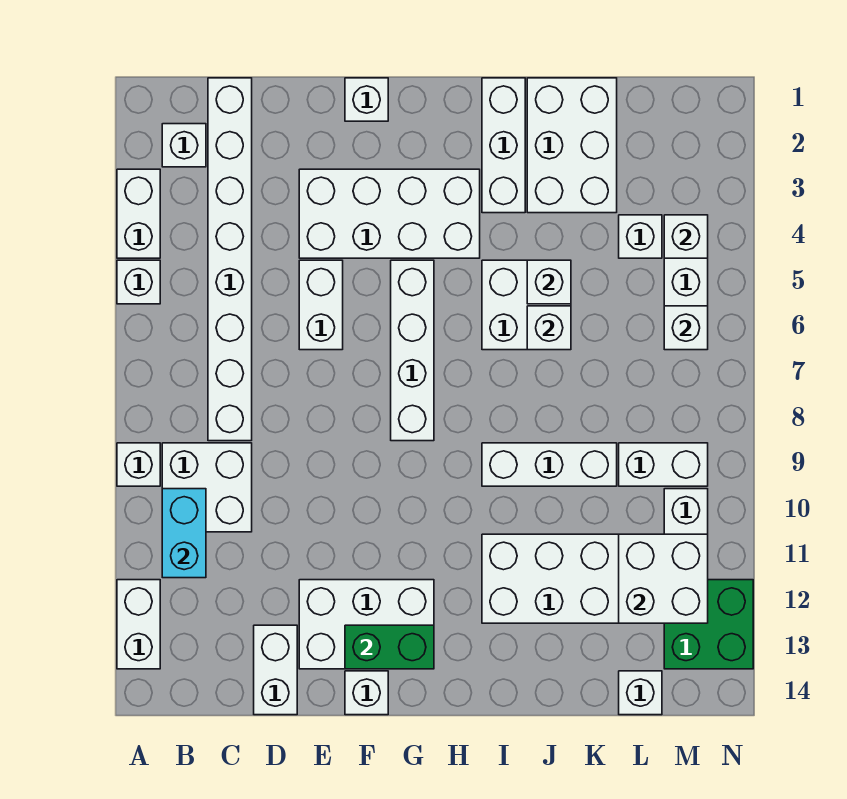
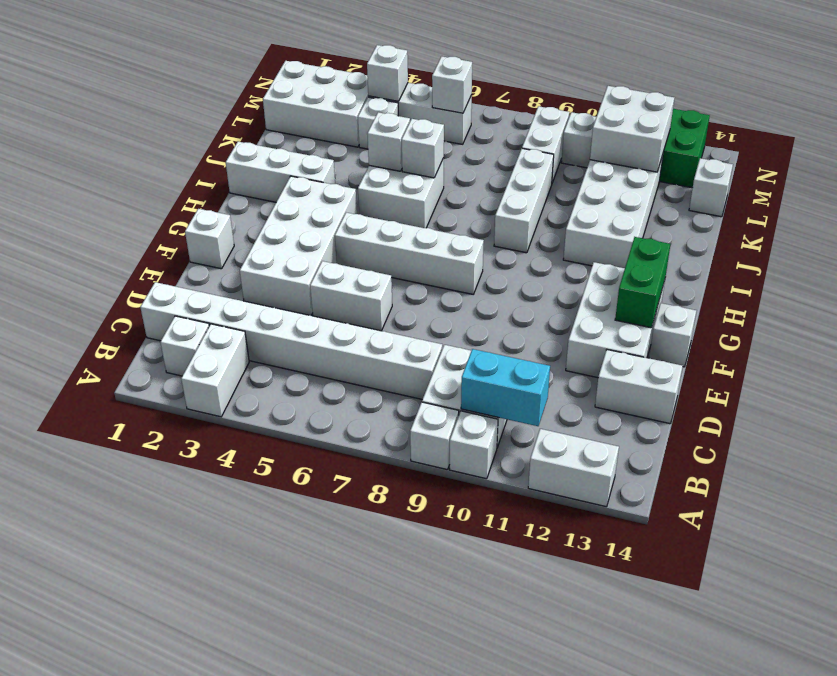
white brick A3:A4 level 1 -> white brick A3:B3 level 1
white brick A5 level 1 -> white brick A10 level 1
white brick J1:K3 level 1 -> white brick L1:M3 level 1

